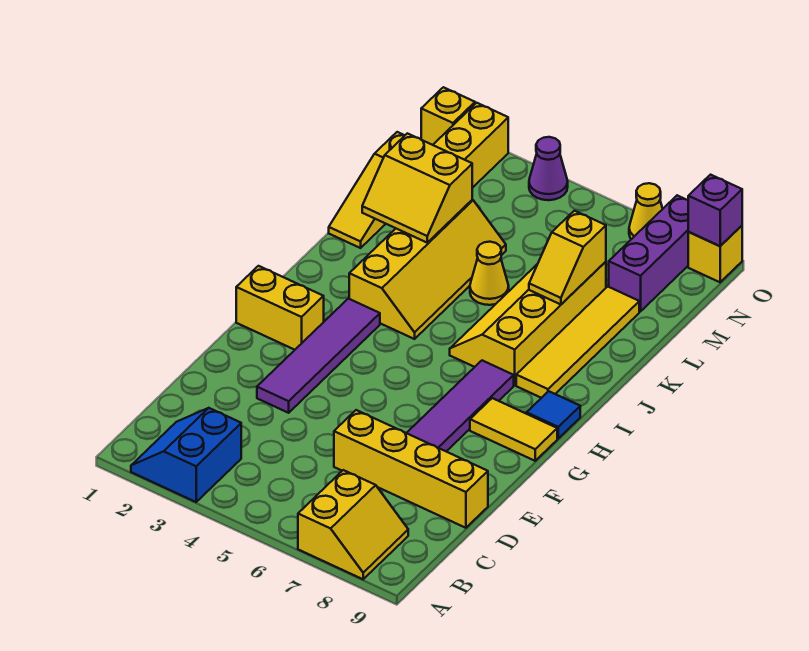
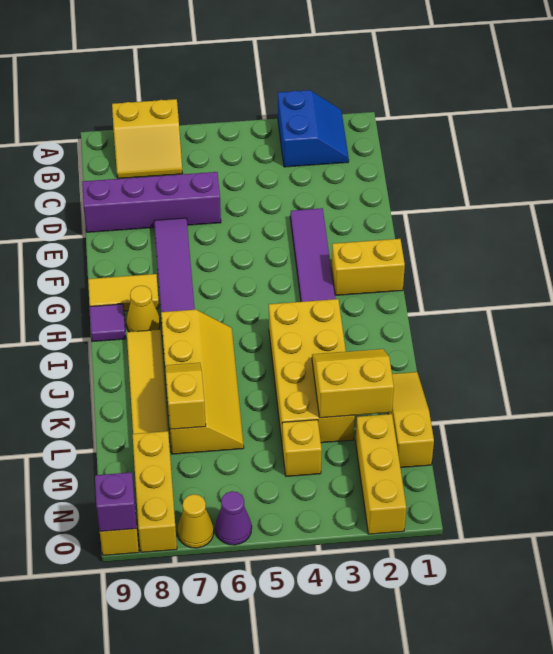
yellow slope A7:B8 level 1 top 7 -> yellow slope A7:B8 level 1 top A
yellow brick D6:D9 level 1 -> purple brick D6:D9 level 1
blue tile H9 level 1 -> purple tile H9 level 1
yellow slope I3:L4 level 1 top 3 -> yellow brick I3:L4 level 1
yellow cone K5 level 1 -> yellow cone H8 level 1
purple brick M8:O8 level 1 -> yellow brick M8:O8 level 1
yellow brick O1 level 1 -> yellow brick M4 level 1
purple cone O4 level 1 -> purple cone O6 level 1

